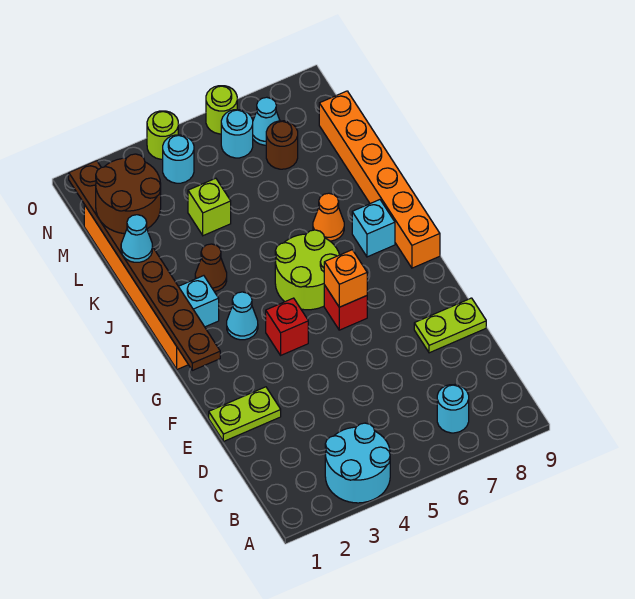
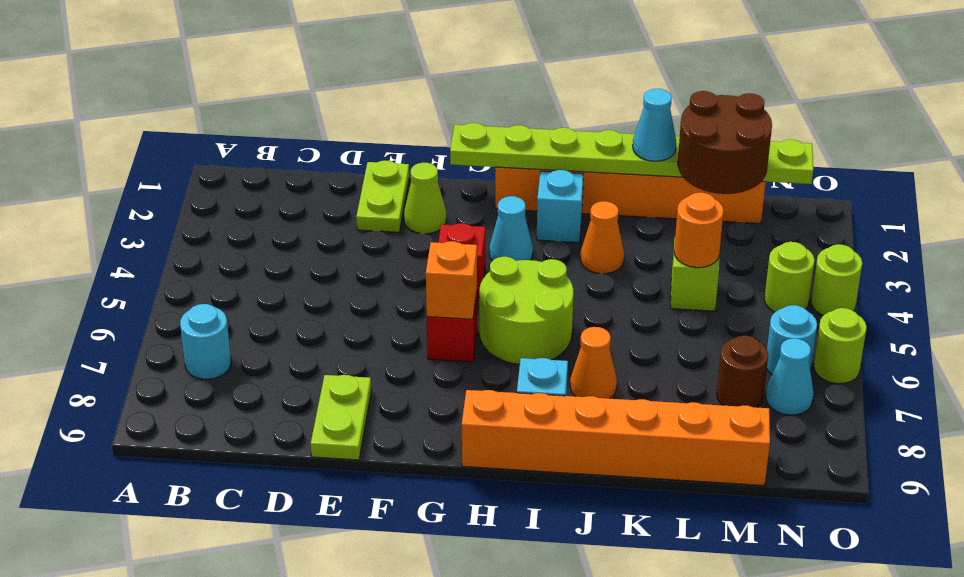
cyan round brick A3:B4 level 1 -> none
none -> lime cone F2 level 1
brown plate G1:N1 level 2 -> lime plate G1:N1 level 2
brown cone J3 level 1 -> orange cone J3 level 1
none -> orange round brick L4 level 2
cyan round brick N4 level 1 -> lime round brick N4 level 1

